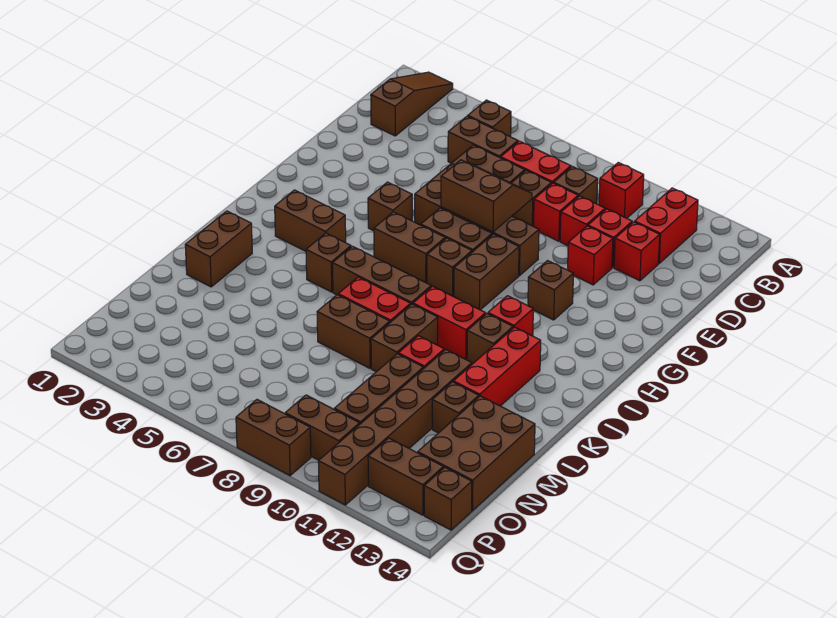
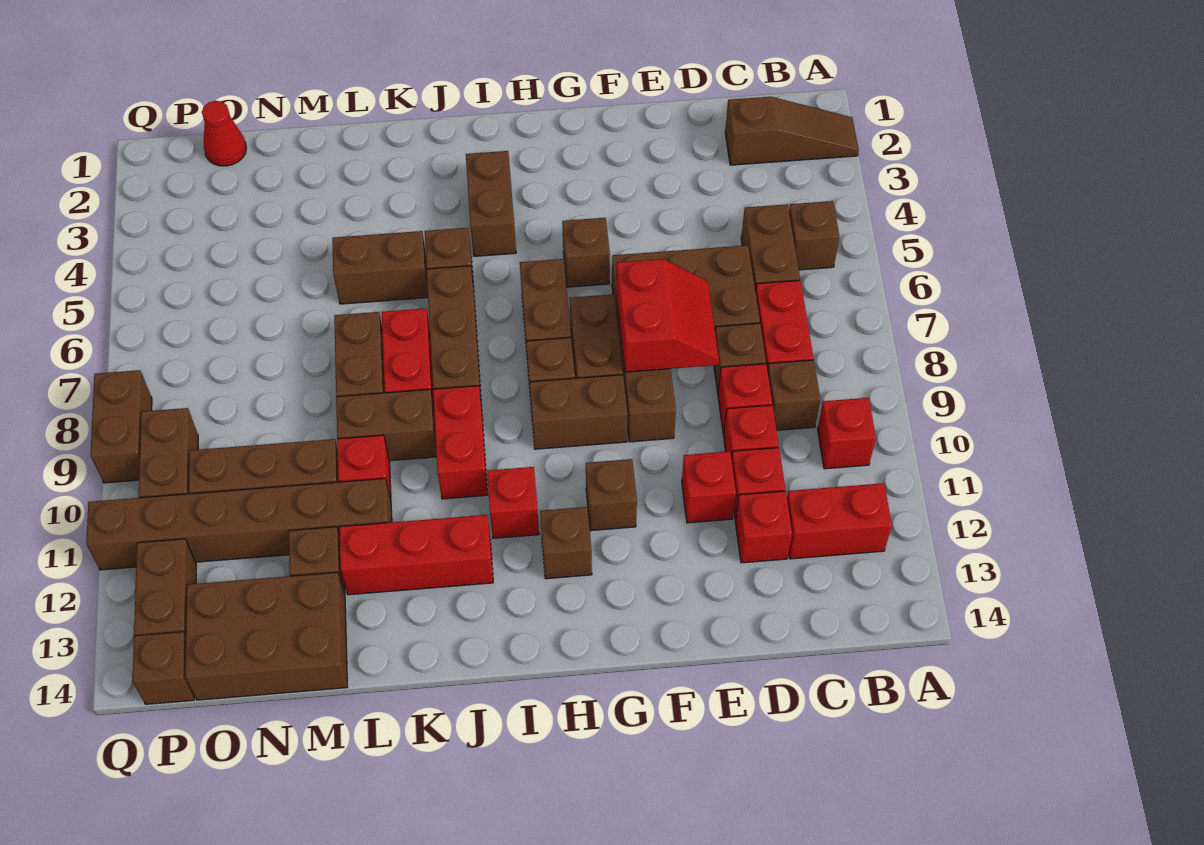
brown slope E7:F8 level 2 top F -> red slope E7:F8 level 2 top F
brown brick J11 level 1 -> brown brick H12 level 1
brown brick K2:L2 level 1 -> brown brick K5:L5 level 1
none -> red cone O1 level 1

